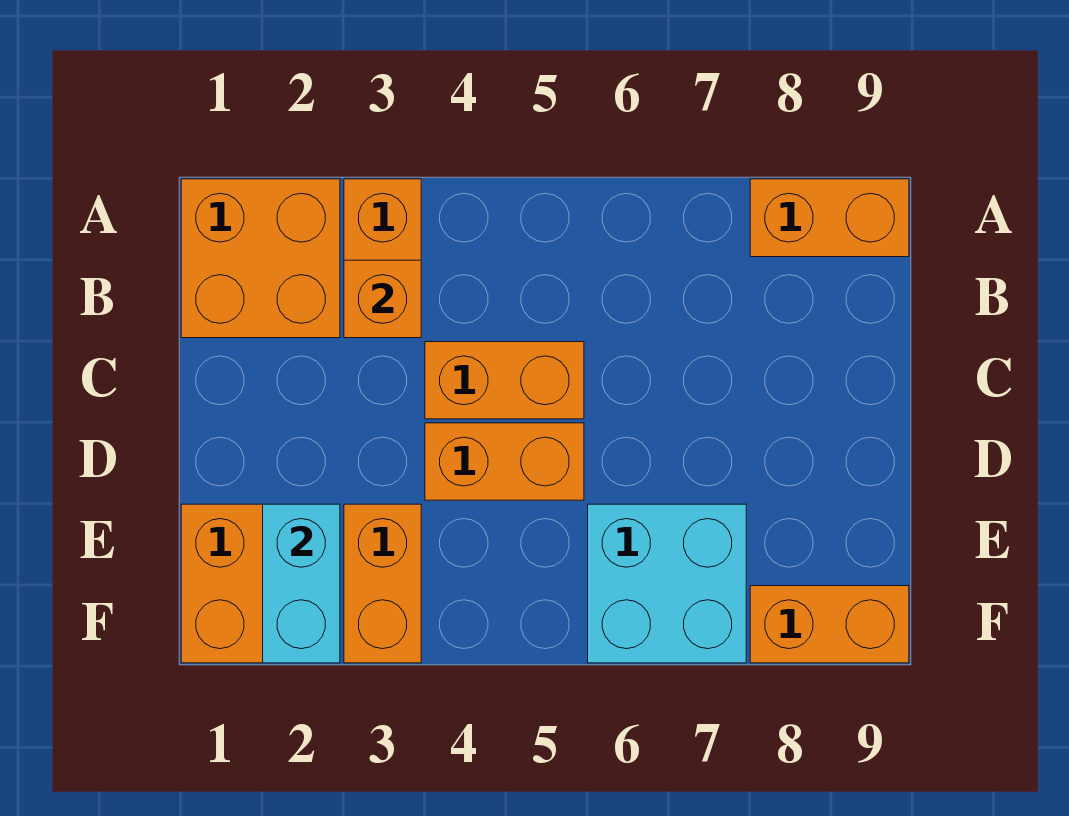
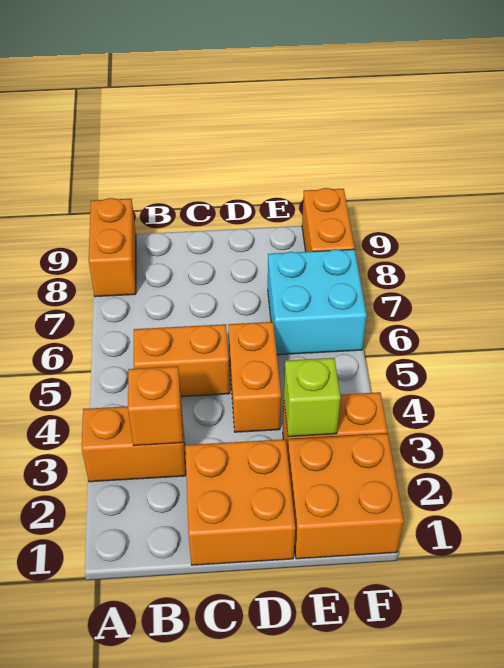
orange brick A1:B2 level 1 -> orange brick C1:D2 level 1
orange brick C4:C5 level 1 -> orange brick B5:C5 level 1
cyan brick E2:F2 level 2 -> none
none -> lime brick E3 level 2

